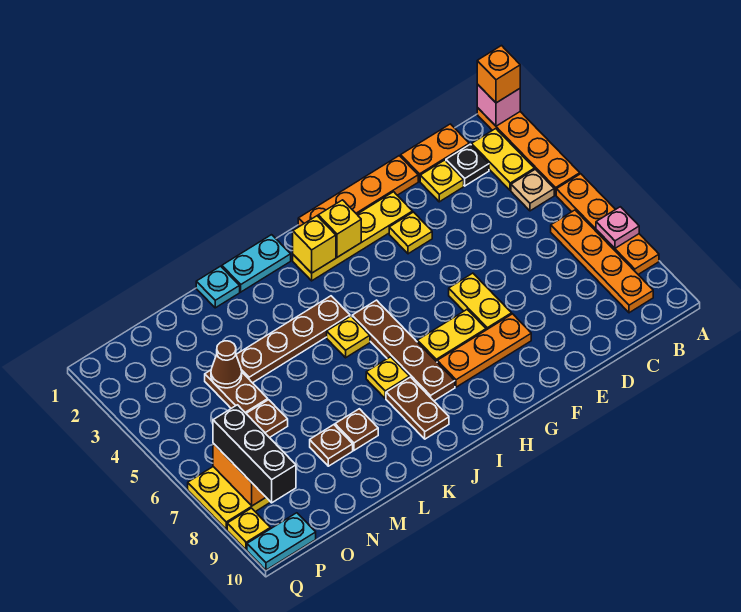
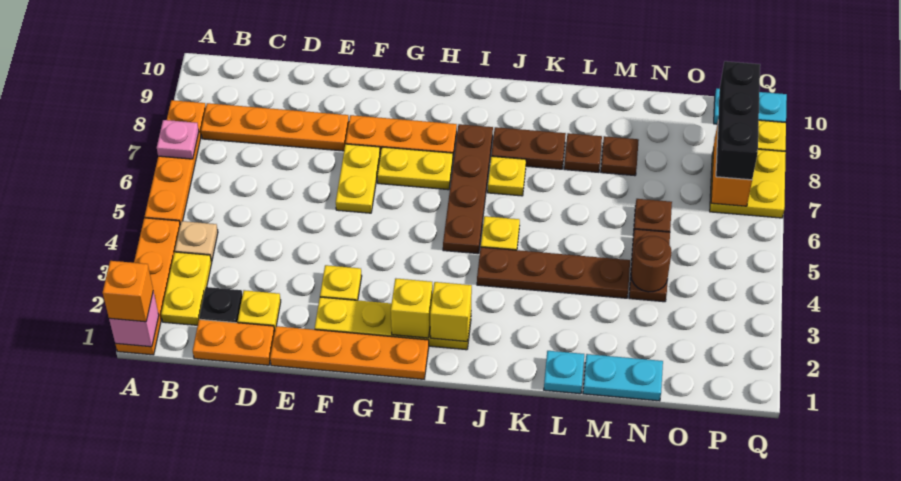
orange plate B6:B9 level 1 -> orange plate B8:E8 level 1
cyan plate J1:K1 level 1 -> cyan plate M1:N1 level 1
brown plate J8:J9 level 1 -> brown plate J8:K8 level 1
brown cone N4 level 2 -> brown round brick N4 level 2

